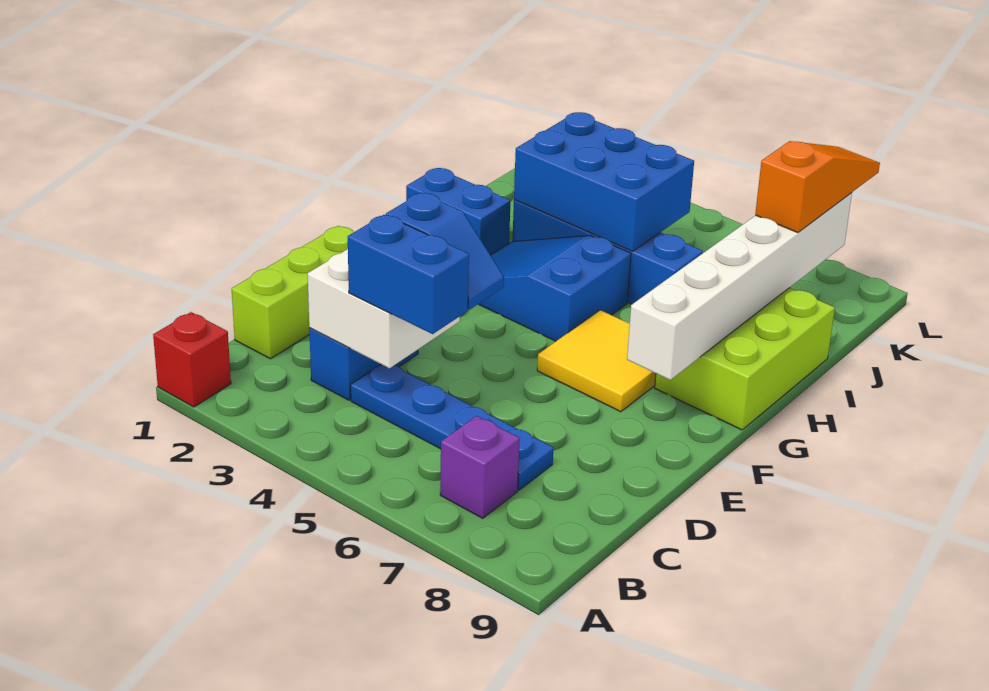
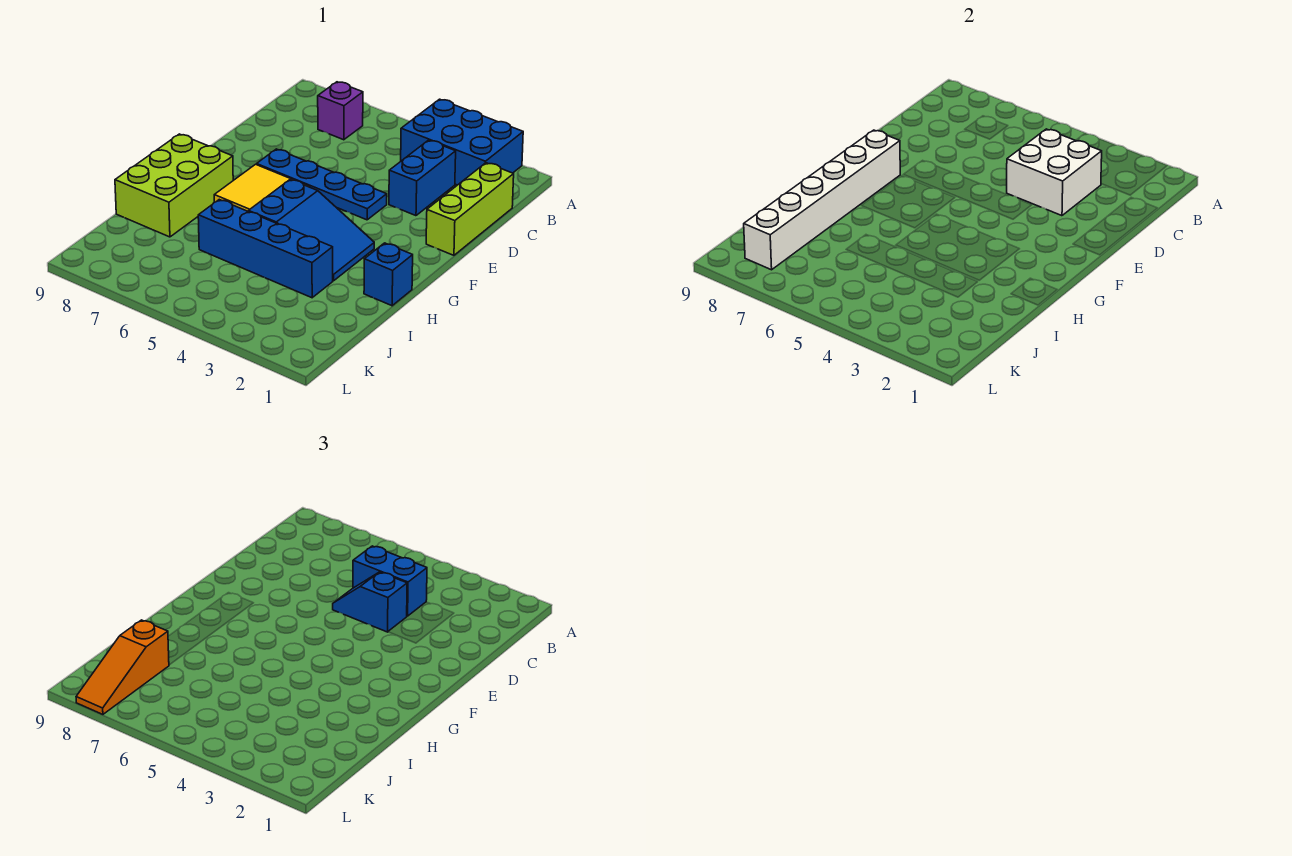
red brick A1 level 1 -> none
blue plate C4:C7 level 1 -> blue plate E4:E7 level 1
blue brick H1:H2 level 1 -> blue brick H1 level 1
blue brick I3:J5 level 2 -> blue brick A2:B4 level 1

